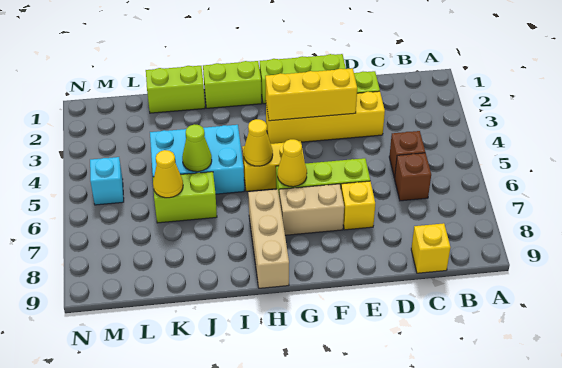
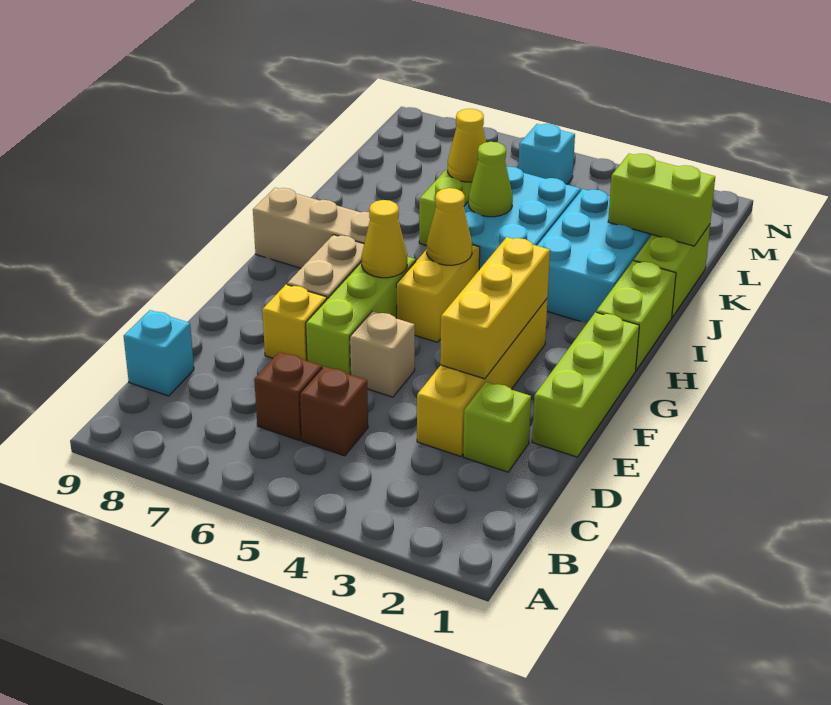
yellow brick C9 level 1 -> cyan brick C9 level 1
none -> tan brick E5 level 1
none -> cyan brick I2:K3 level 1
none -> lime brick K1:K2 level 2

